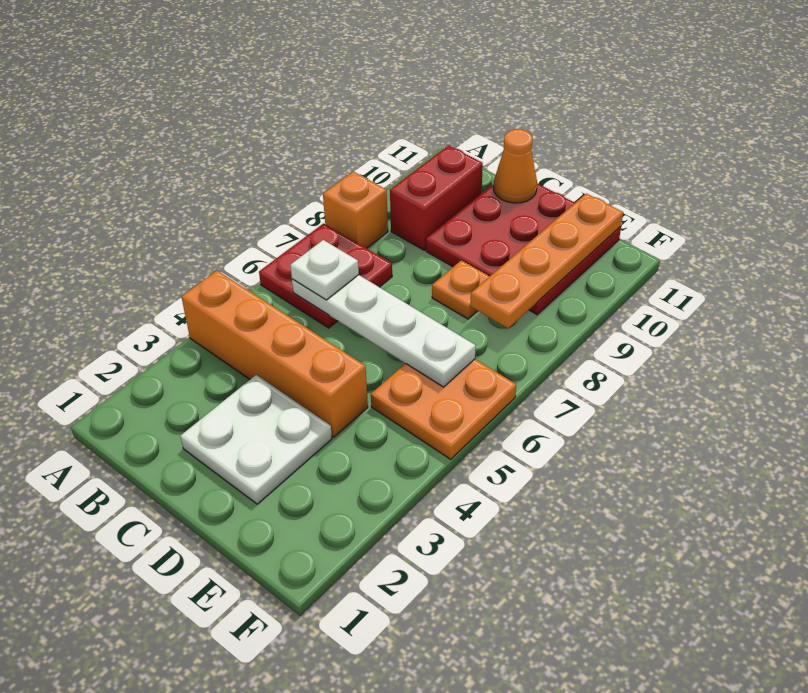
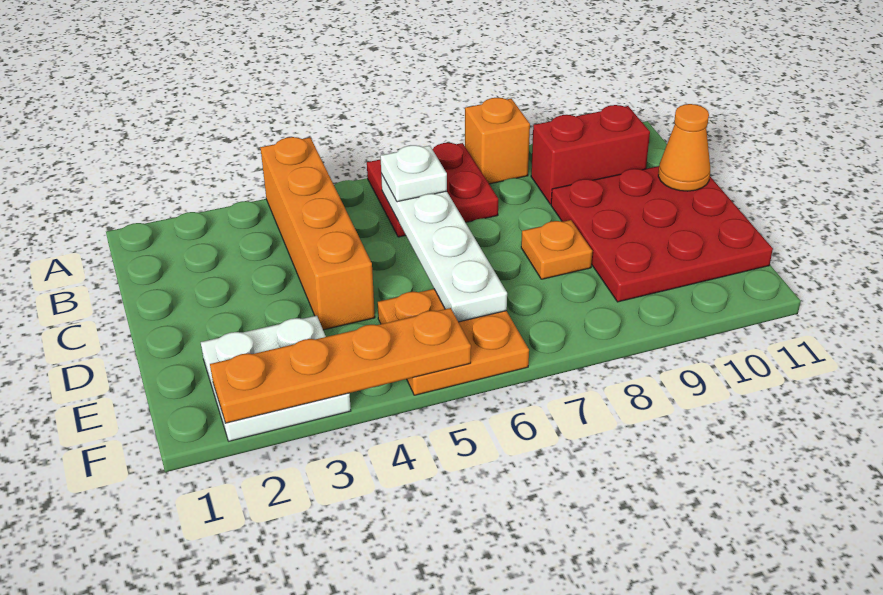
white plate C2:D3 level 1 -> white plate E2:F3 level 1
orange plate E8:E11 level 2 -> orange plate F2:F5 level 2

